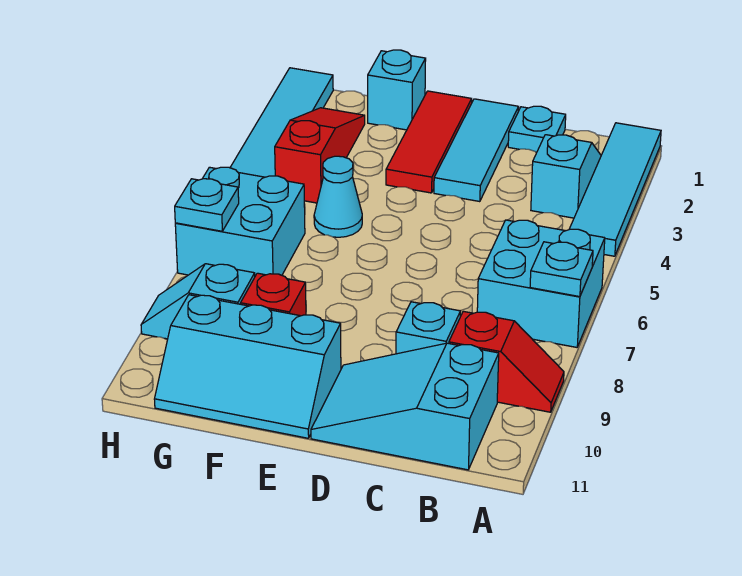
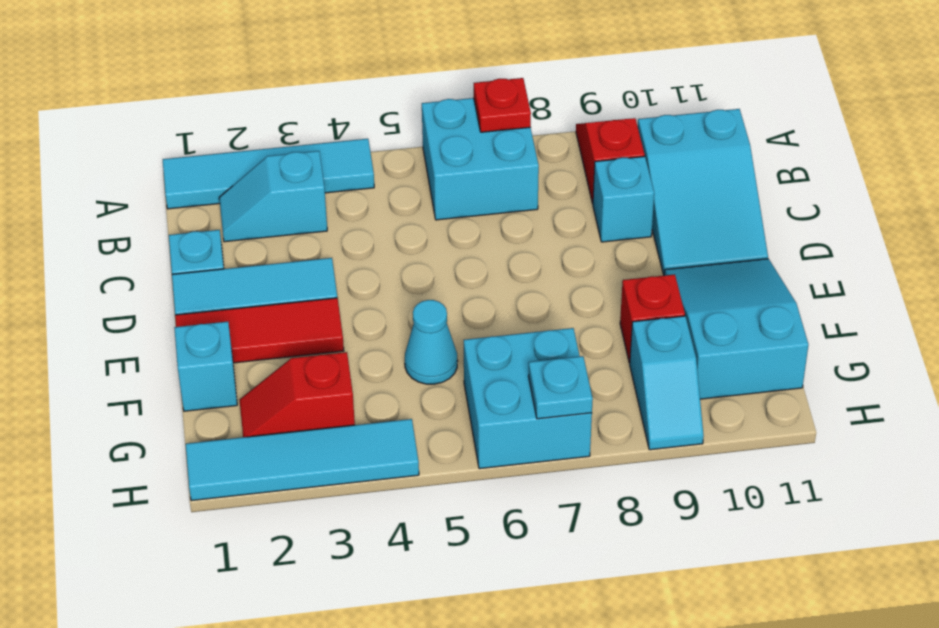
cyan plate A7 level 2 -> red plate A7 level 2
cyan slope E10:G11 level 1 top 10 -> cyan slope E10:G11 level 1 top G
red slope G2:G4 level 1 top 4 -> red slope G2:G3 level 1 top 3

